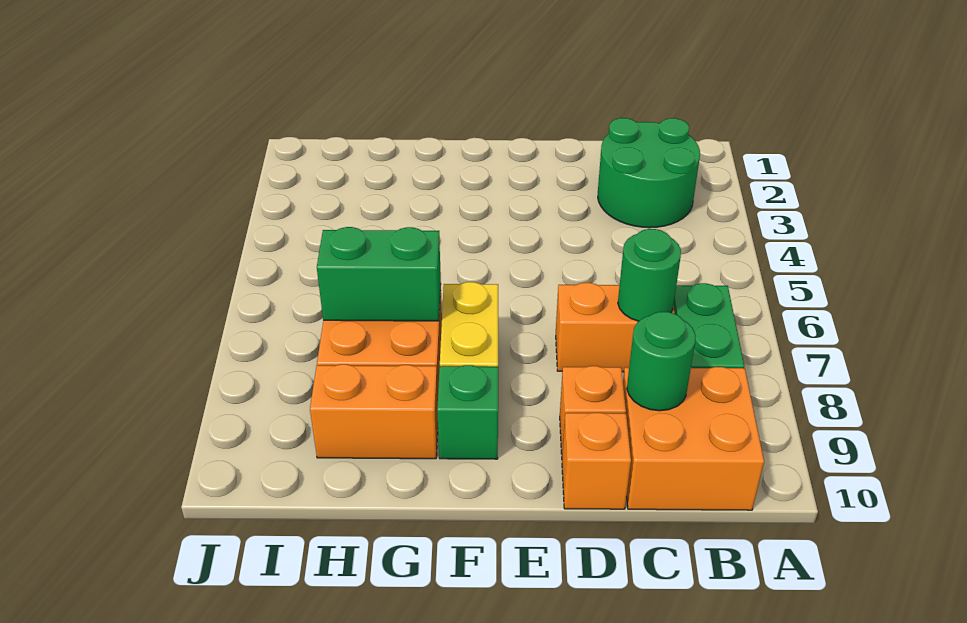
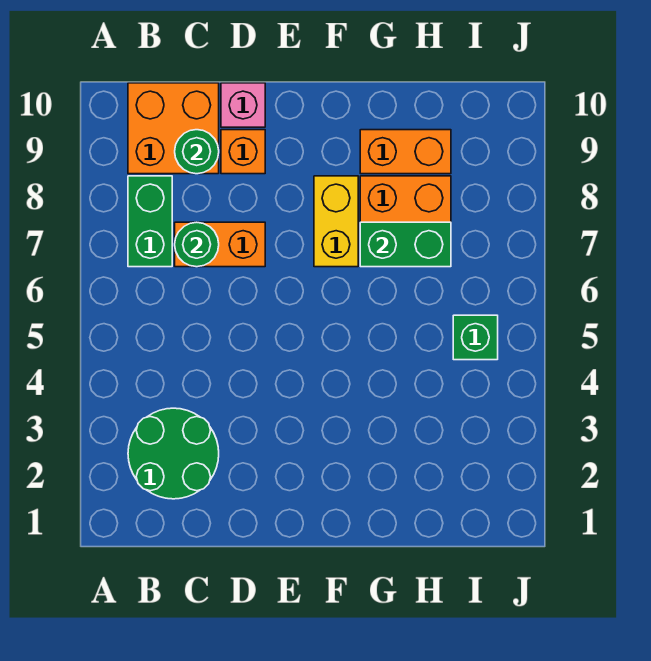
orange brick D10 level 1 -> pink brick D10 level 1
green brick F9 level 1 -> green brick I5 level 1

